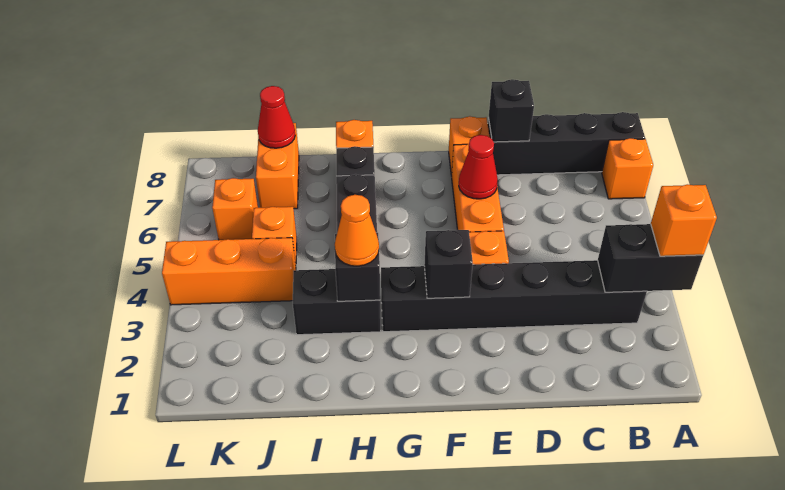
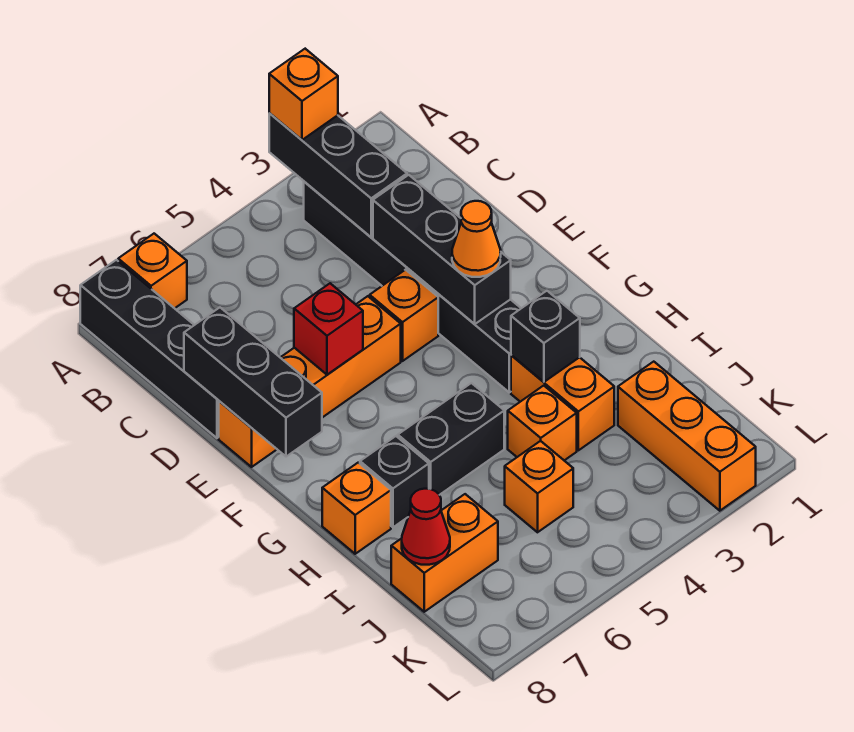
black brick A3:B3 level 2 -> black brick A3:C3 level 2
black brick D8 level 2 -> black brick D8:F8 level 2
red cone E6 level 2 -> red brick E6 level 2
black brick F3 level 2 -> black brick D3:F3 level 2
black brick H3:I3 level 1 -> orange brick H3:I3 level 1
orange cone H3 level 3 -> orange cone F3 level 3
orange brick J4:L4 level 1 -> orange brick J2:L2 level 1
orange brick K6 level 1 -> orange brick I4 level 1

